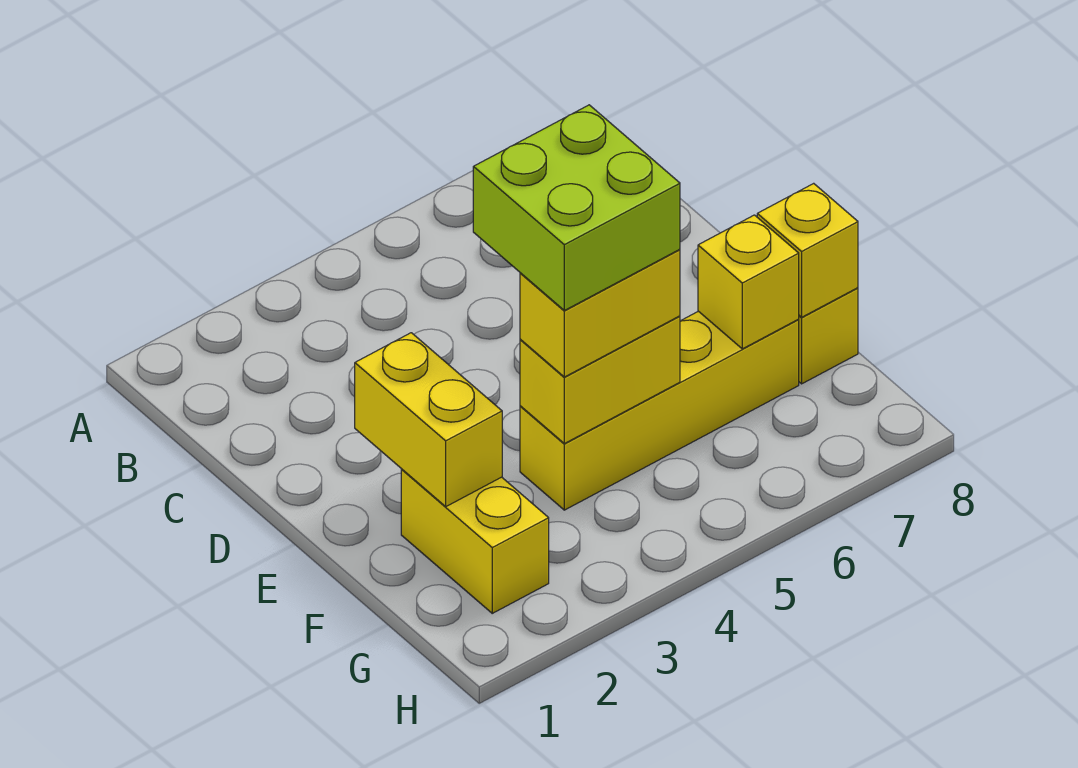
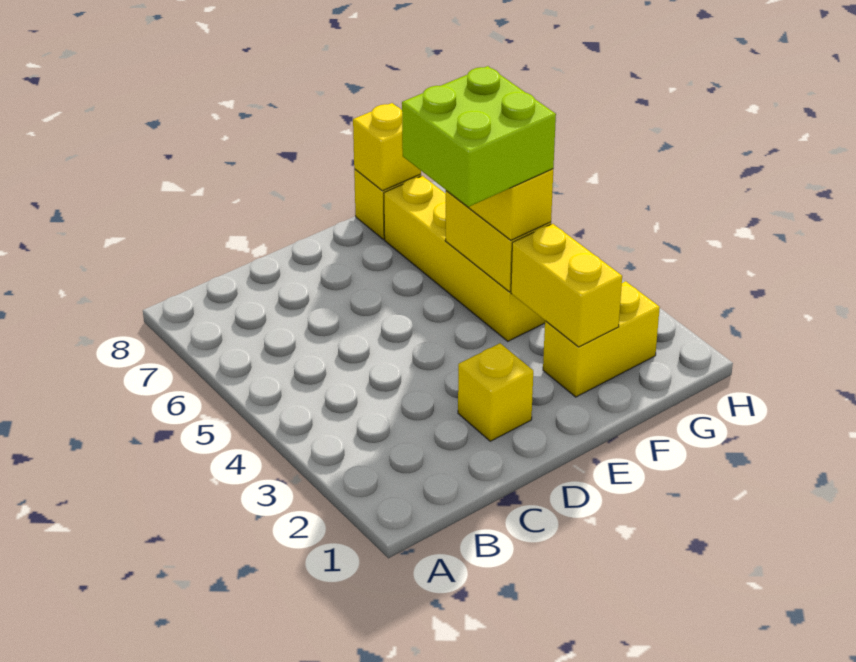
yellow brick E2:F2 level 2 -> yellow brick F2:F3 level 2
yellow brick F7 level 2 -> yellow brick D2 level 1

